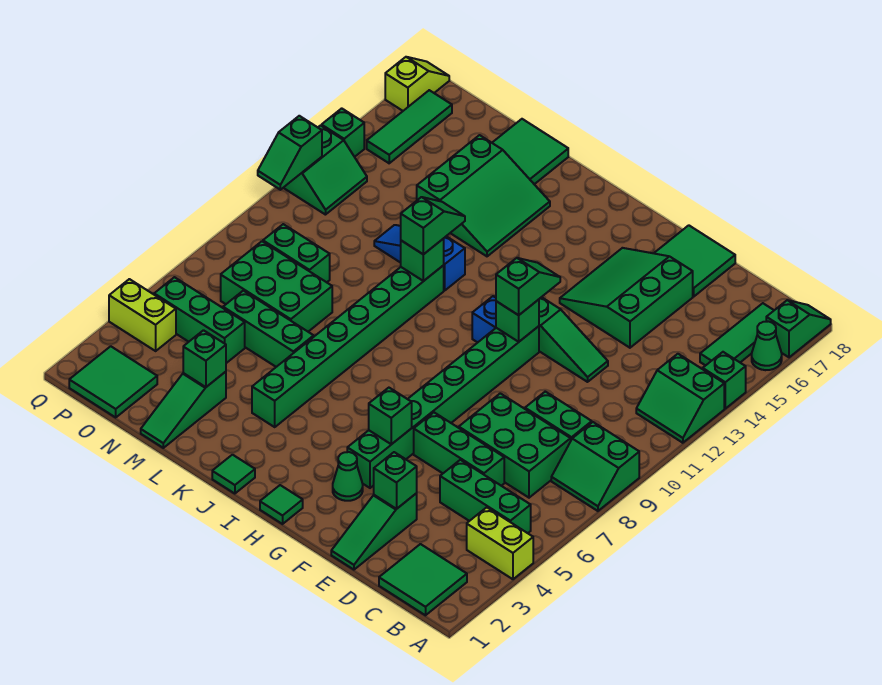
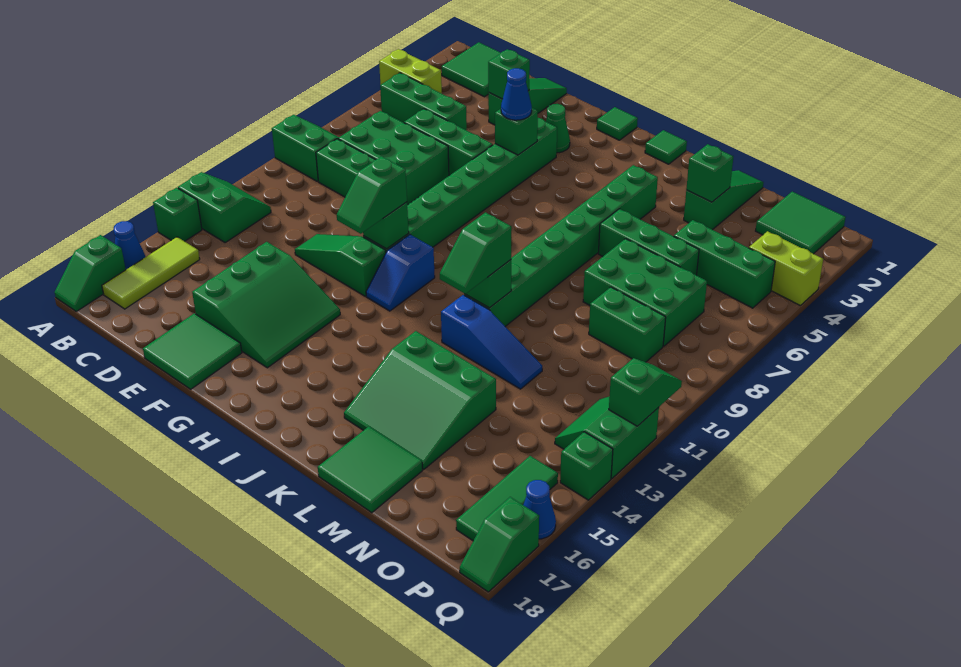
green cone A16 level 1 -> blue cone A16 level 1
green tile B15:B17 level 1 -> lime tile B15:B17 level 1
none -> blue cone G5 level 3
green slope K14:M16 level 1 top M -> green slope K14:M16 level 1 top 14
none -> blue cone Q16 level 1
lime slope Q17:Q18 level 1 top 17 -> green slope Q17:Q18 level 1 top 17

